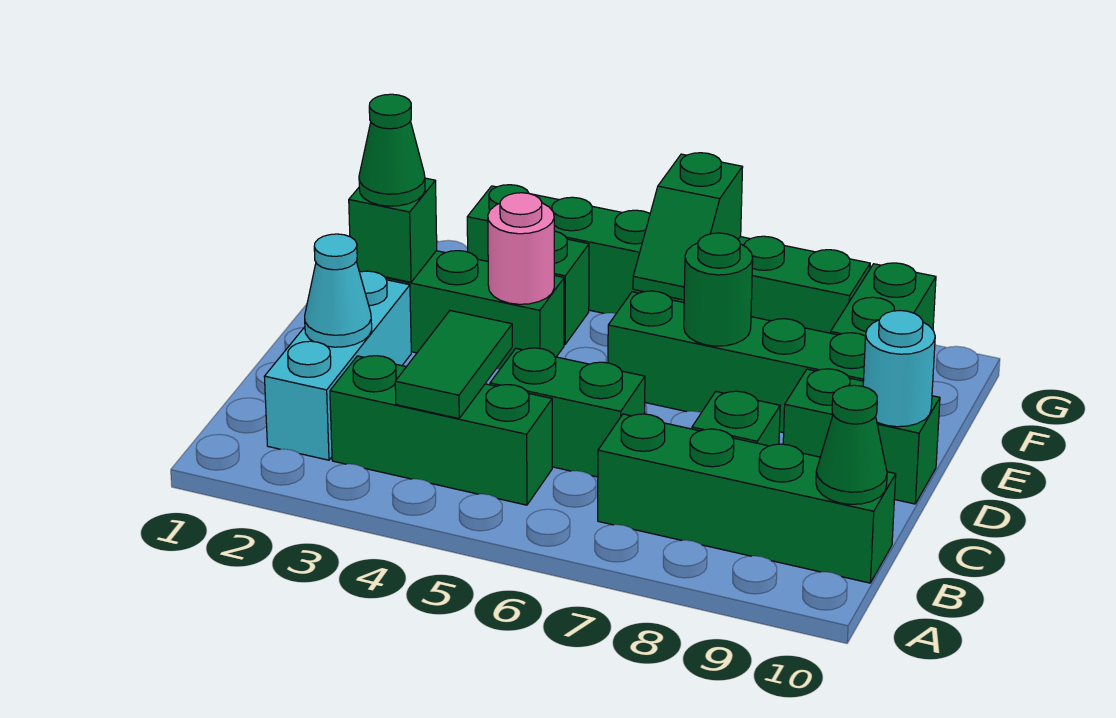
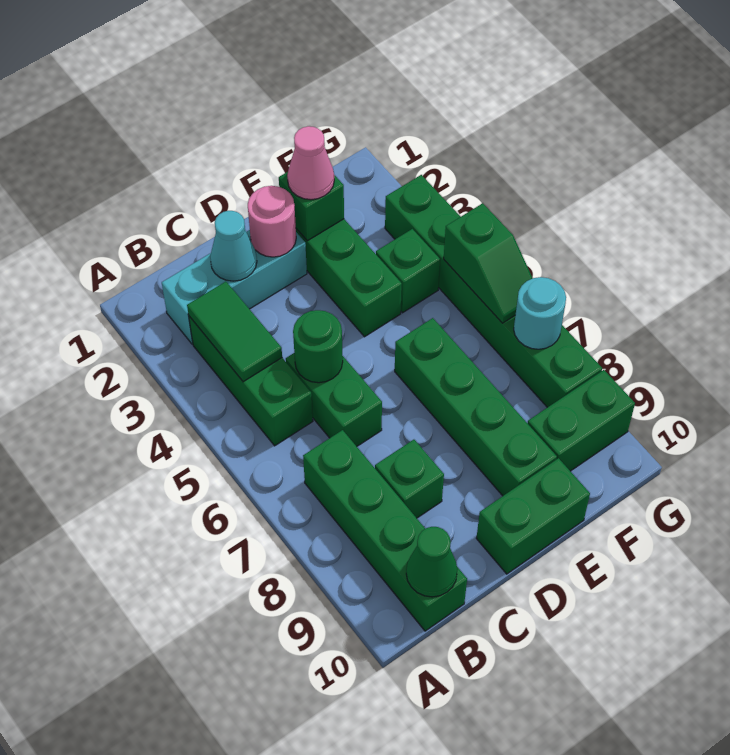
green tile B4:C4 level 2 -> green tile B3:B4 level 2
green brick D9:D10 level 1 -> green brick D10:E10 level 1
cyan round brick D10 level 2 -> cyan round brick G7 level 2
green cone E2 level 3 -> pink cone E2 level 3
pink round brick E4 level 2 -> pink round brick D2 level 2
green round brick E7 level 2 -> green round brick C5 level 2
green slope F6:G6 level 2 top G -> green slope G5:G6 level 2 top 5

